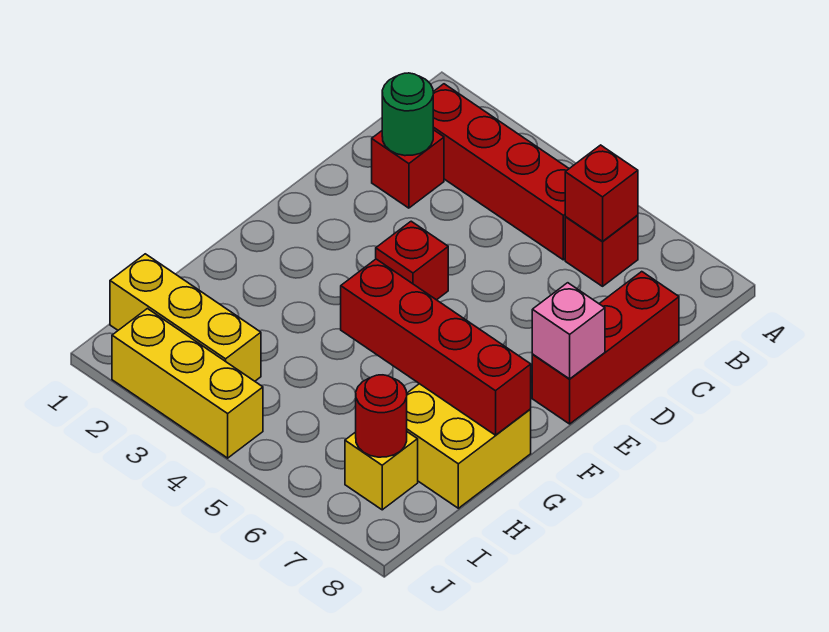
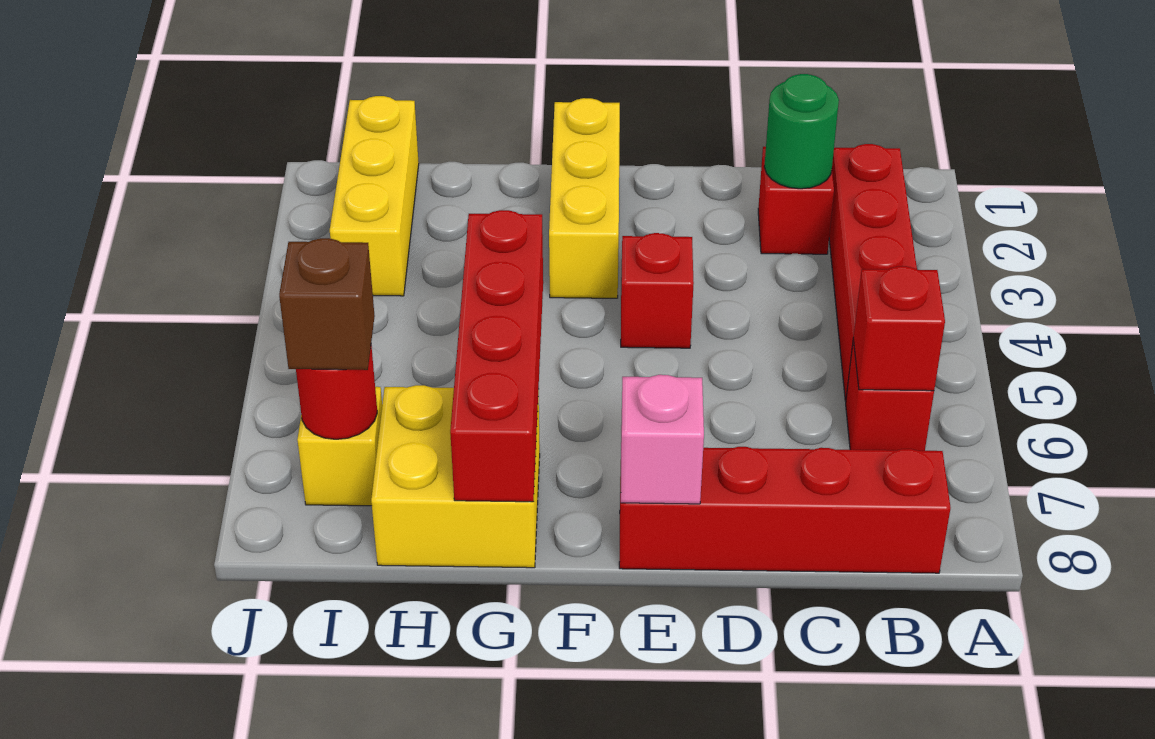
red brick C8:E8 level 1 -> red brick B8:E8 level 1
none -> brown brick I7 level 3
yellow brick J2:J4 level 1 -> yellow brick F1:F3 level 1

